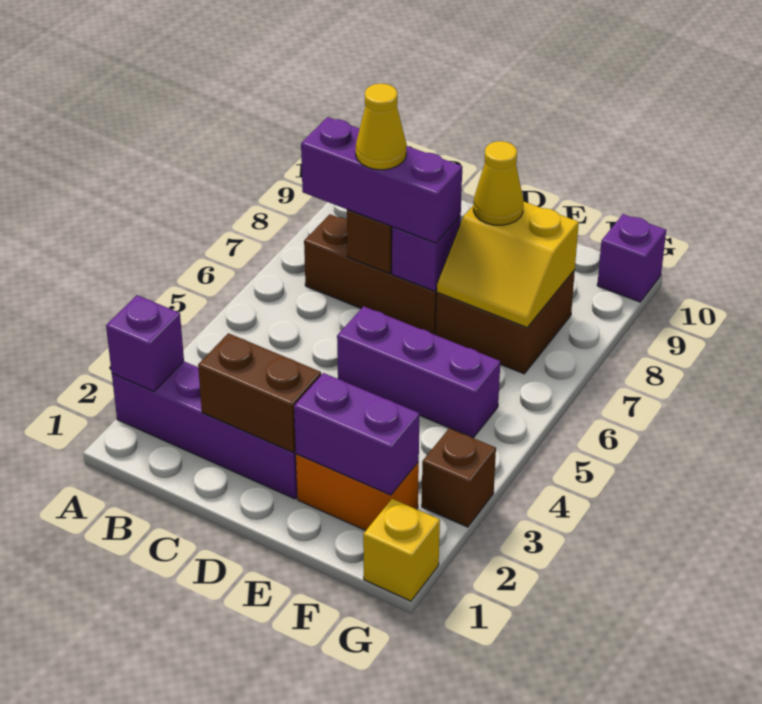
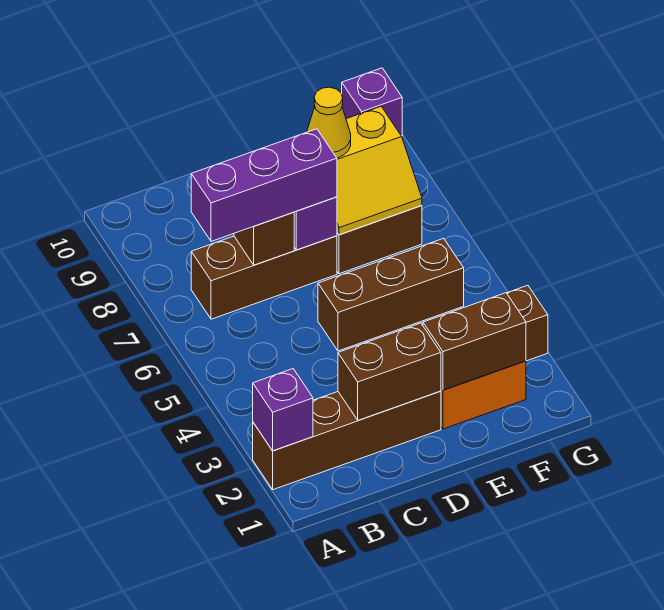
purple brick A2:D2 level 1 -> brown brick A2:D2 level 1
yellow cone C7 level 4 -> none
purple brick D5:F5 level 1 -> brown brick D5:F5 level 1
purple brick E2:F2 level 2 -> brown brick E2:F2 level 2
yellow brick G1 level 1 -> none

